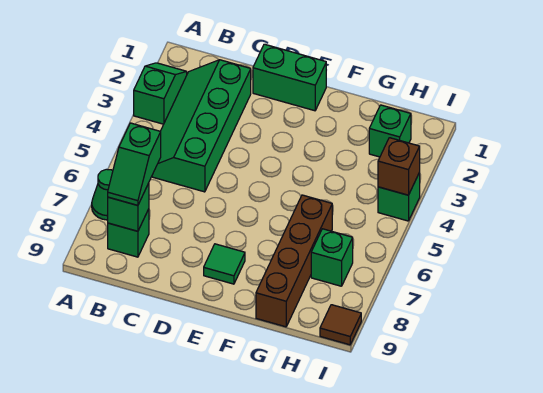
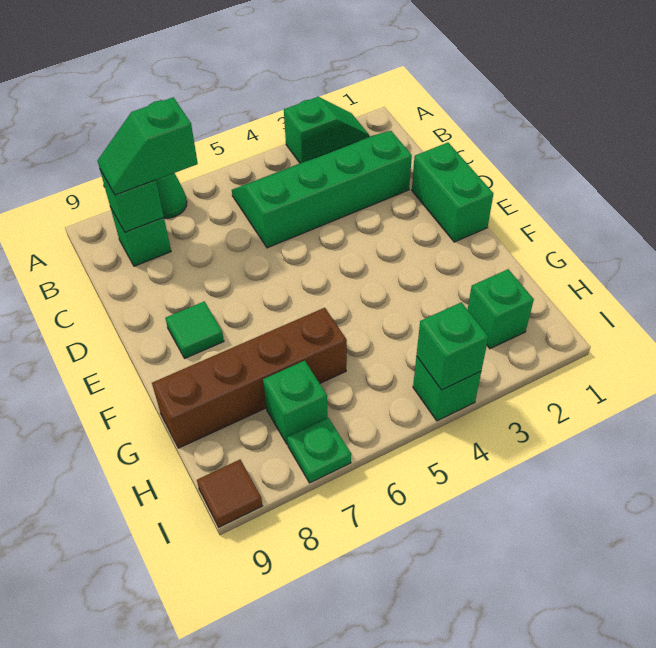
brown brick I4 level 2 -> green brick I4 level 2
none -> green plate I7 level 1

